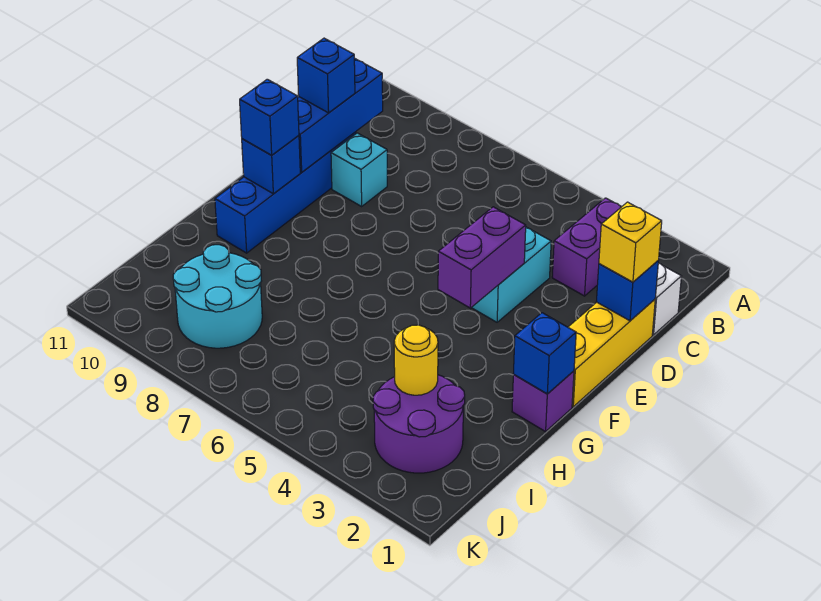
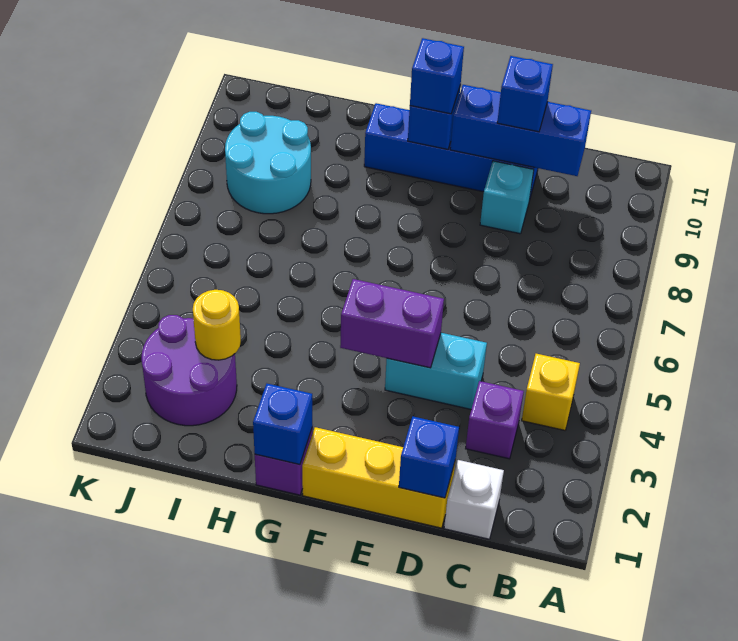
purple brick B3:C3 level 1 -> purple brick C3 level 1
yellow brick D1 level 3 -> yellow brick B4 level 1

